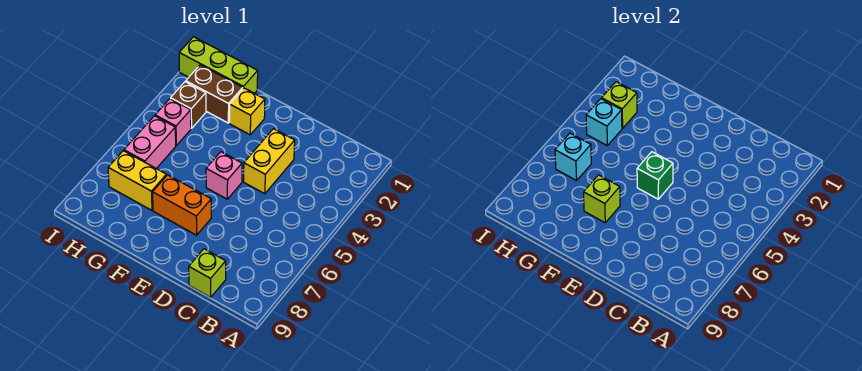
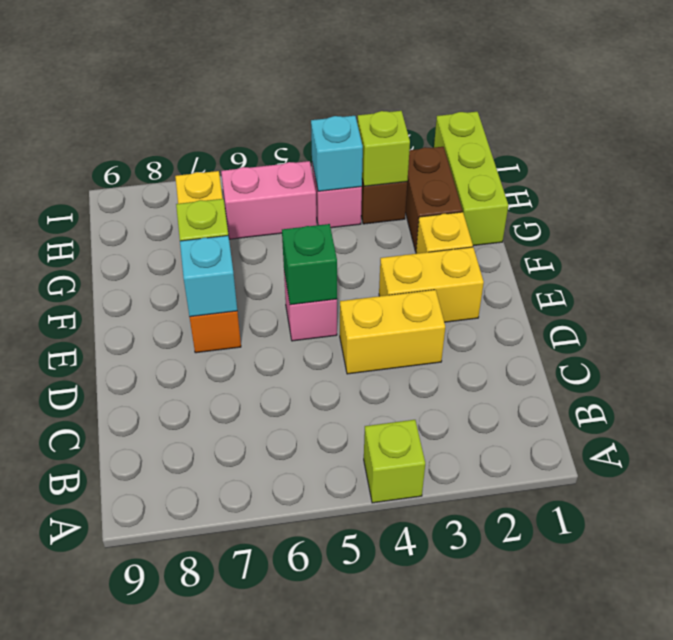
lime brick C9 level 1 -> lime brick A4 level 1
none -> yellow brick E2:E3 level 1
cyan brick H6 level 2 -> cyan brick E7 level 2

